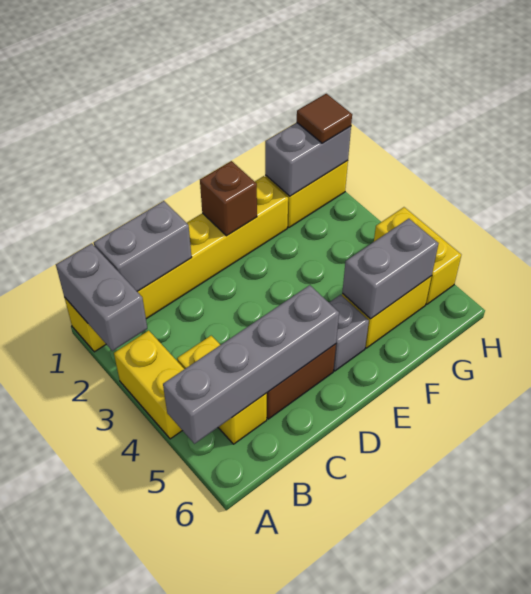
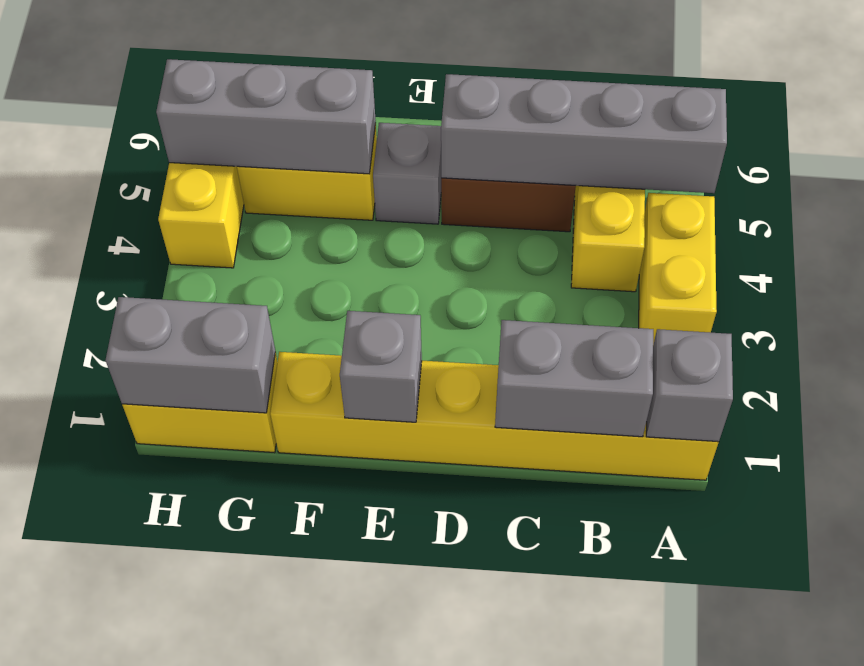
grey brick A1:A2 level 2 -> grey brick A1 level 2
brown brick E1 level 2 -> grey brick E1 level 2
grey brick F5:G5 level 2 -> grey brick F5:H5 level 2
brown tile H1 level 3 -> none

